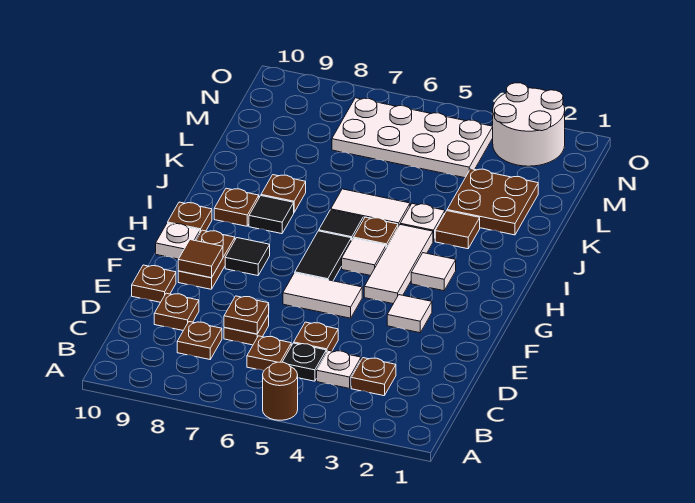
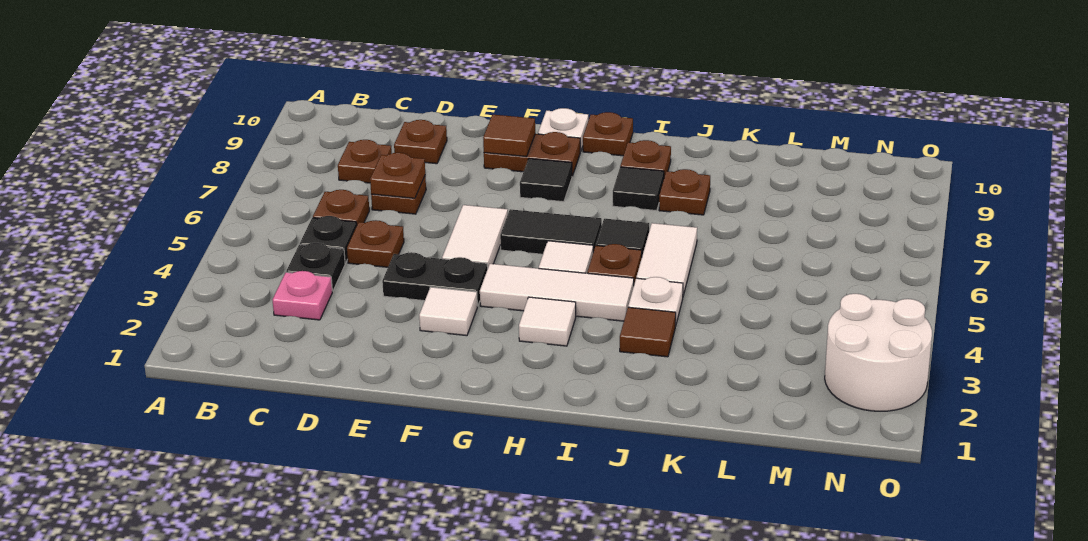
brown round brick A5 level 1 -> none
brown plate C3 level 1 -> pink plate C3 level 1
white plate C4 level 1 -> black plate C4 level 1
none -> black plate E4:F4 level 1
brown plate E10 level 1 -> none
brown plate K2:L3 level 1 -> none
white plate M4:N7 level 1 -> none

